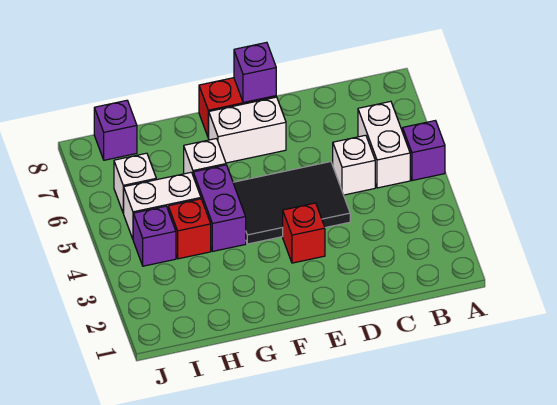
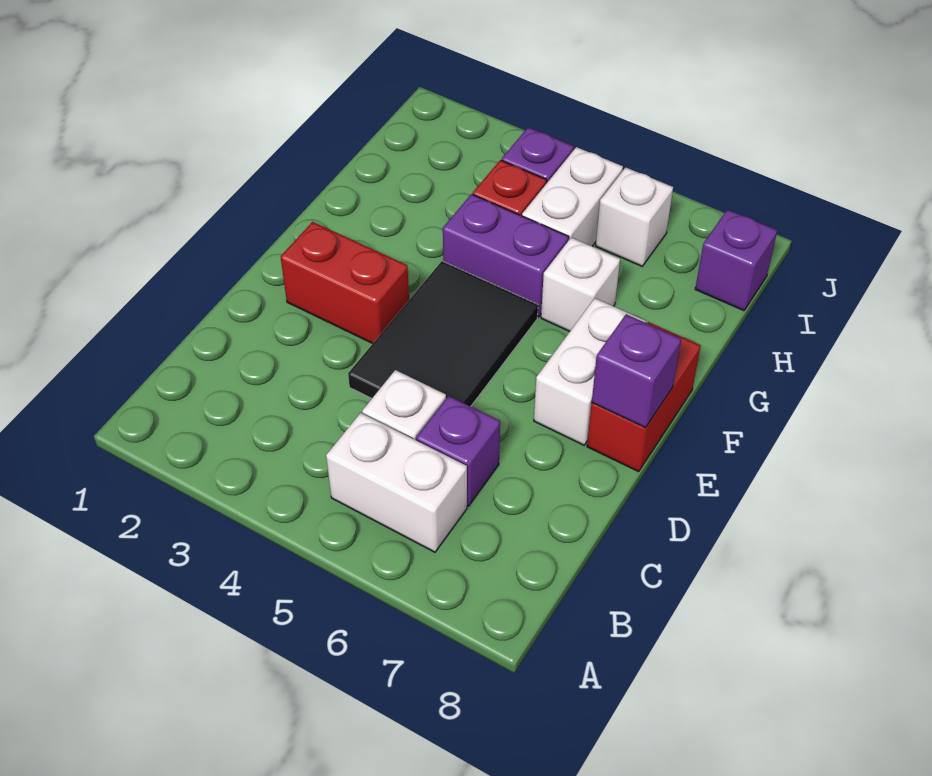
purple brick A5 level 1 -> purple brick C6 level 1
red brick E3 level 1 -> red brick E2:E3 level 1

